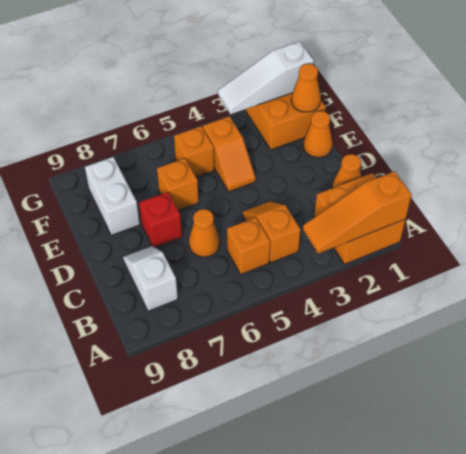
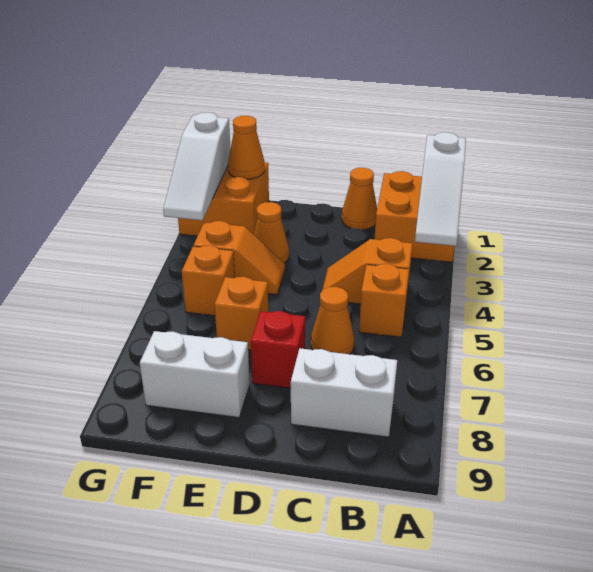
orange slope A1:A3 level 2 top 1 -> white slope A1:A3 level 2 top 1
white slope B8:C8 level 1 top B -> white brick B8:C8 level 1
orange cone E1 level 1 -> orange cone E3 level 1

